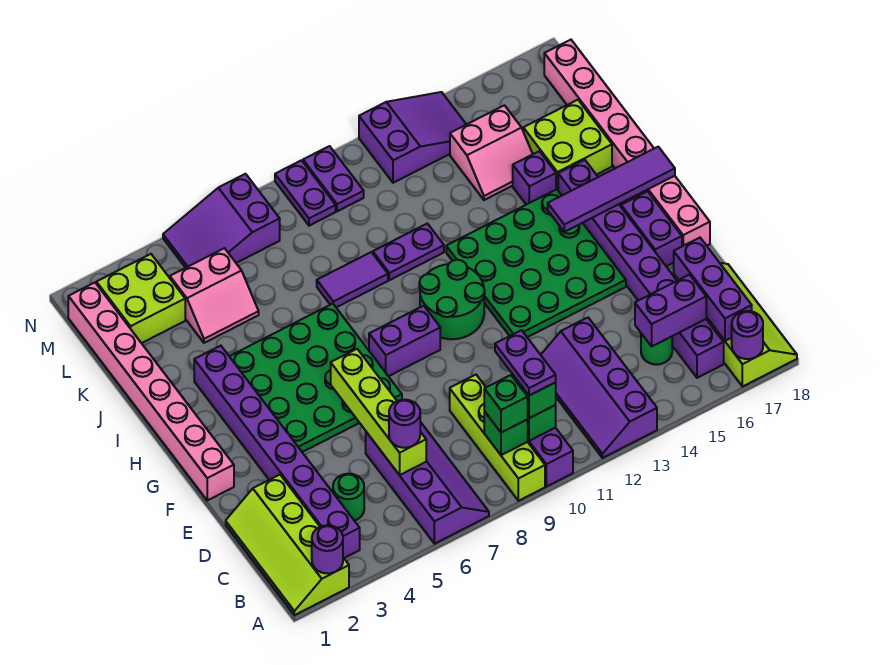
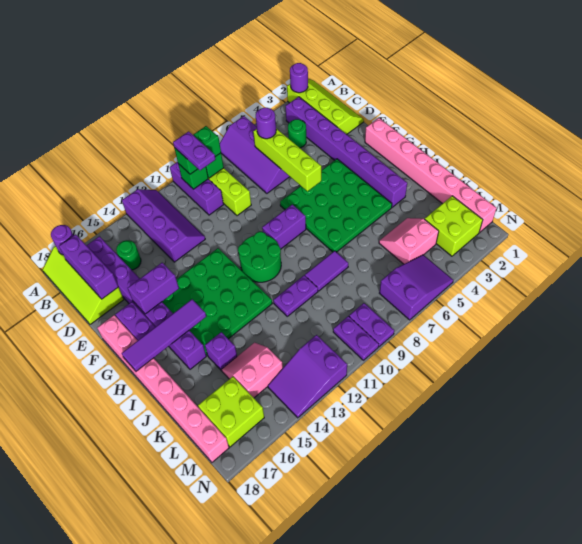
purple brick C15:C16 level 2 -> purple brick F15:F16 level 2
lime brick J16:K17 level 1 -> lime brick L16:M17 level 1

